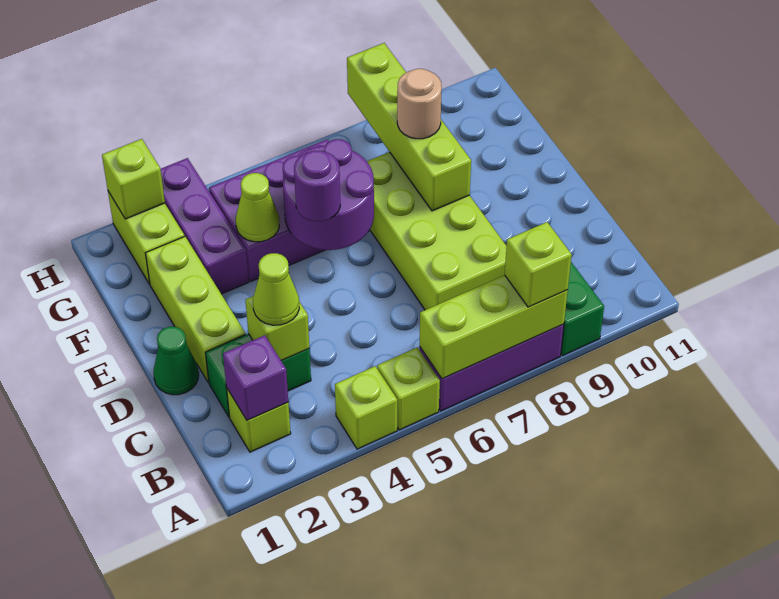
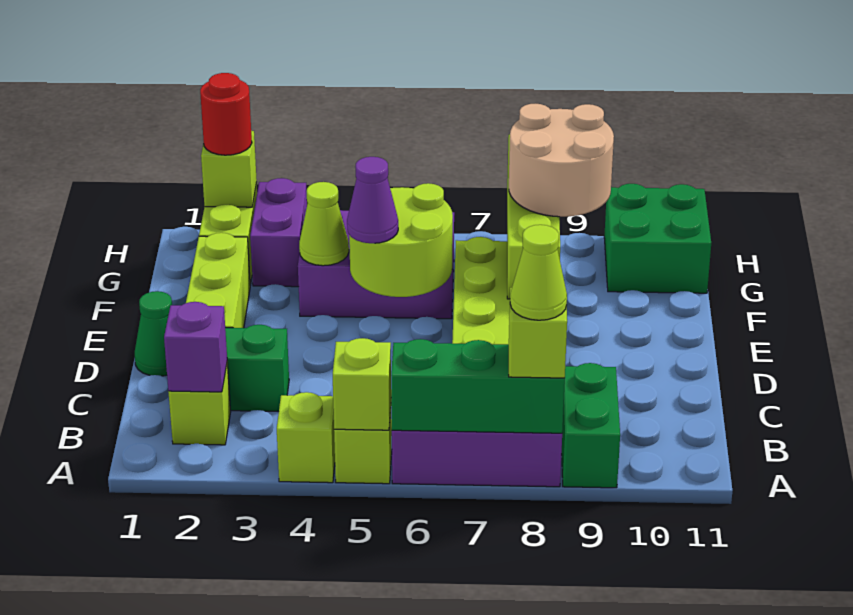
lime brick A6:A8 level 2 -> green brick A6:A8 level 2
lime brick C3 level 2 -> lime brick A5 level 2
lime cone C3 level 3 -> lime cone A8 level 4
purple round brick E5:F6 level 2 -> lime round brick E5:F6 level 2
purple round brick E5 level 3 -> purple cone E5 level 3
purple brick F3:H3 level 1 -> purple brick G3:H3 level 1
tan round brick F8 level 3 -> tan round brick F8:G9 level 3
none -> green brick G10:H11 level 1
none -> red round brick H2 level 3

